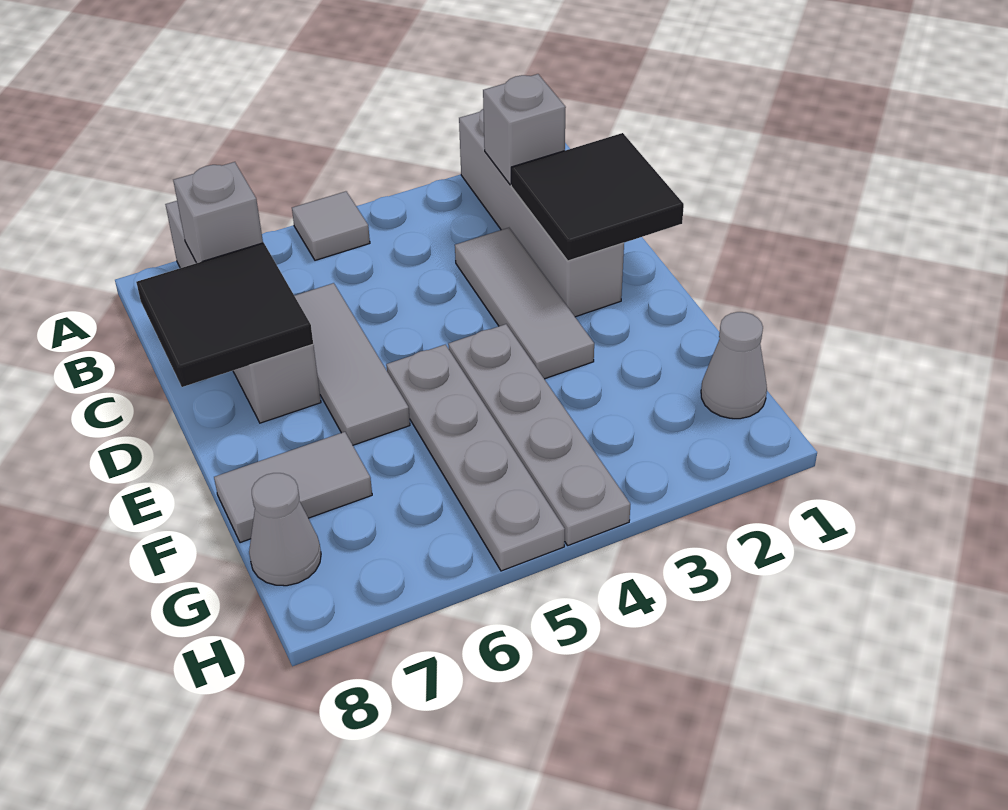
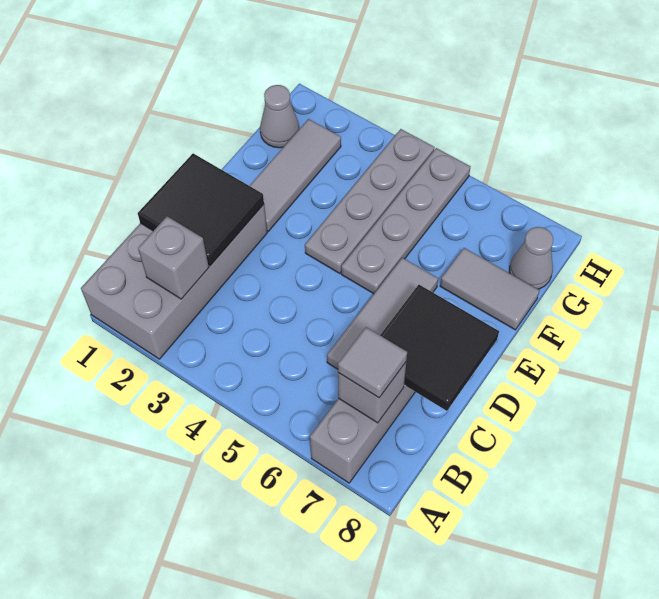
grey brick A2:D2 level 1 -> grey brick A1:D2 level 1
grey tile A5 level 1 -> grey tile B7 level 3
grey tile C3:E3 level 1 -> grey tile E2:G2 level 1

